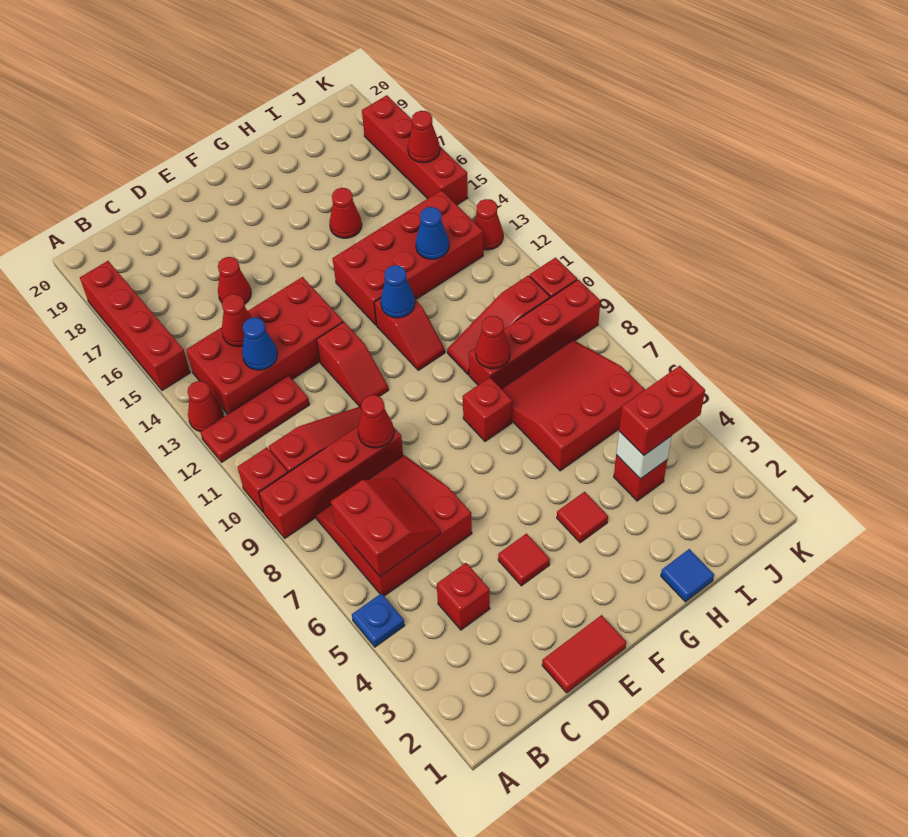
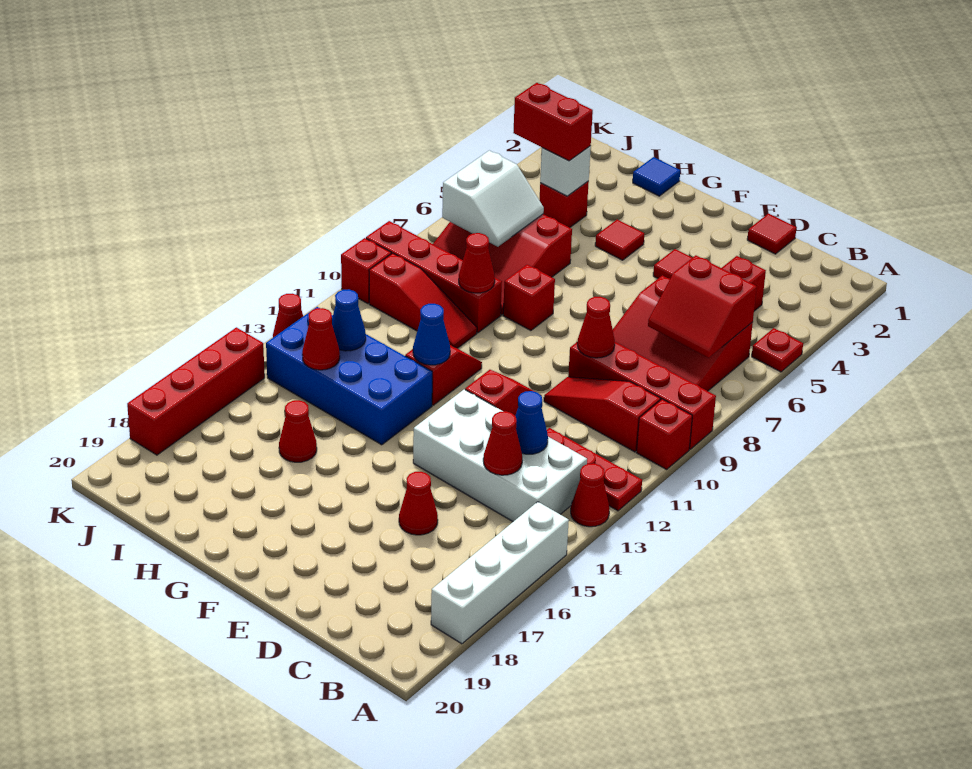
blue plate A5 level 1 -> red plate A5 level 1
red brick A15:A18 level 1 -> white brick A15:A18 level 1
red slope B6:C7 level 2 top B -> red slope B6:C7 level 2 top 6
red brick B13:E14 level 1 -> white brick B13:E14 level 1
red tile D1:E1 level 1 -> red tile D1 level 1
red brick G13:J14 level 1 -> blue brick G13:J14 level 1
none -> white slope I6:J7 level 2 top J
red cone K16 level 2 -> red cone I14 level 2

